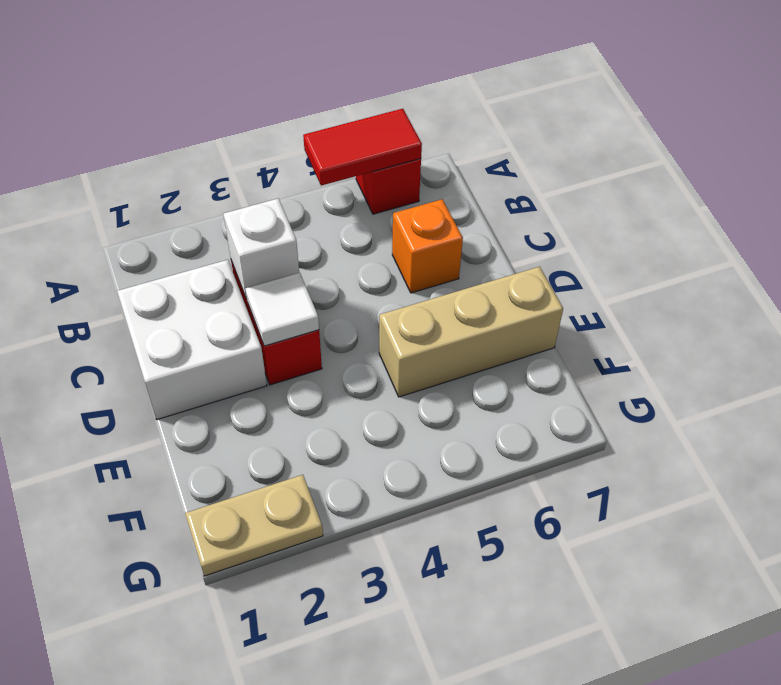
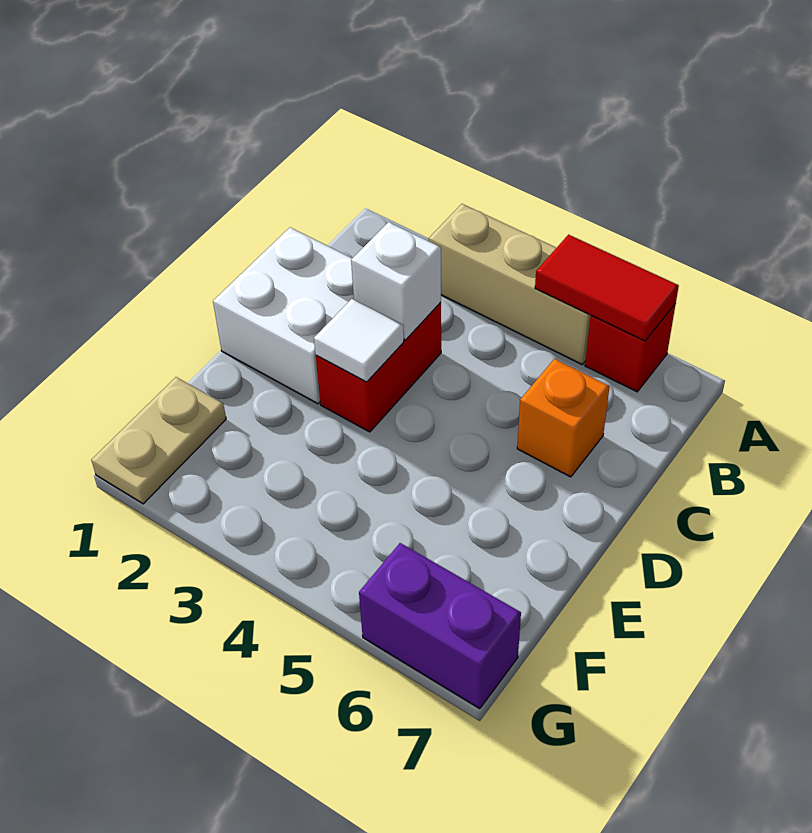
tan brick E5:E7 level 1 -> tan brick A3:A5 level 1
tan plate G1:G2 level 1 -> tan plate F1:G1 level 1
none -> purple brick G6:G7 level 1

